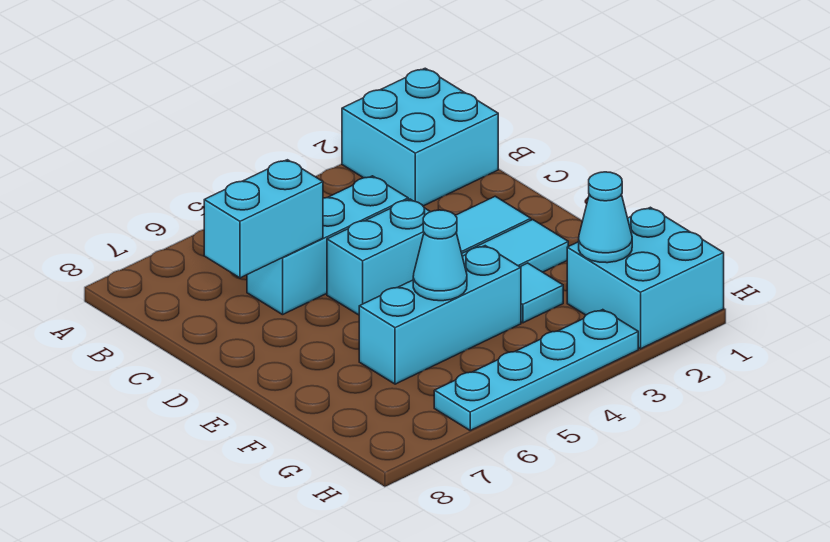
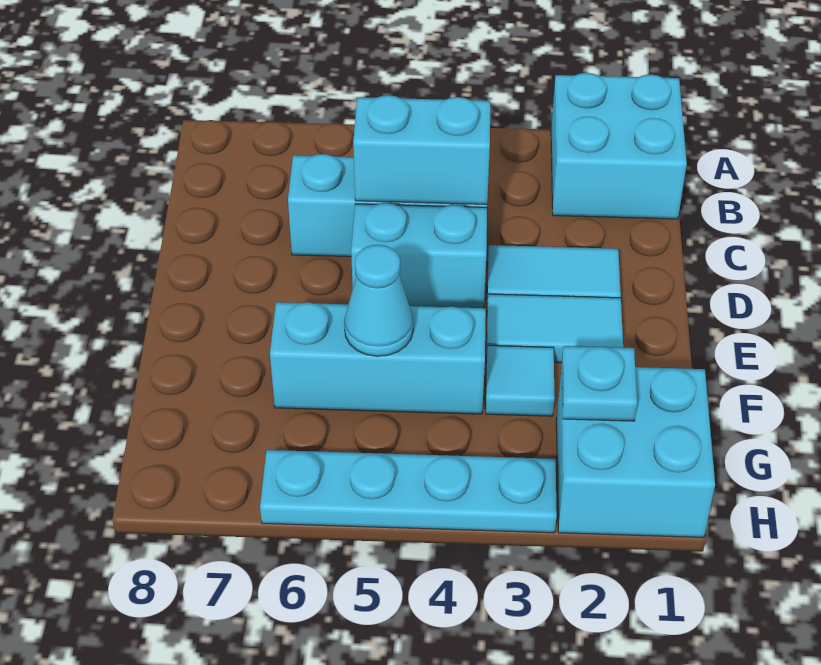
cyan brick C6:C7 level 2 -> cyan brick C4:C5 level 2
cyan cone G2 level 2 -> cyan plate G2 level 2

